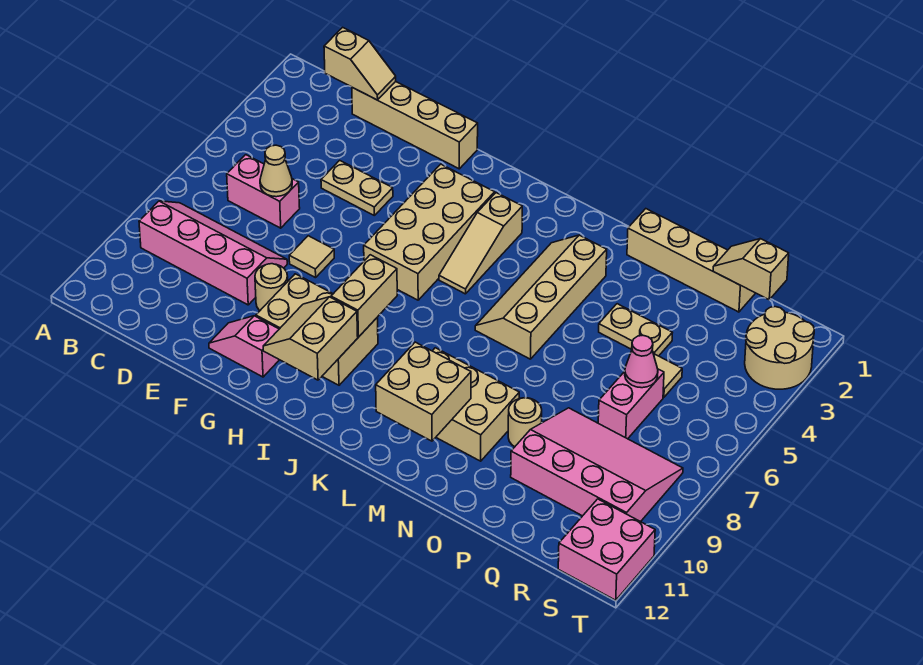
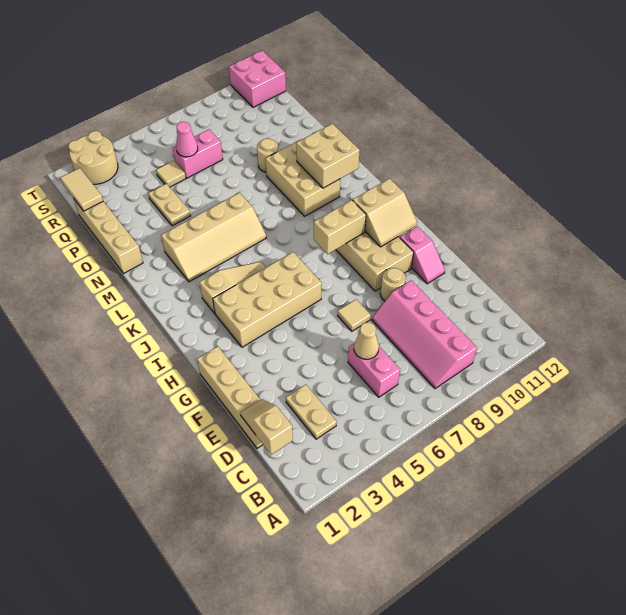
tan plate E4:F4 level 1 -> tan plate C3:D3 level 1
pink slope P8:S10 level 1 top 10 -> none
tan slope Q1:R1 level 2 top R -> tan tile Q1:R1 level 2

